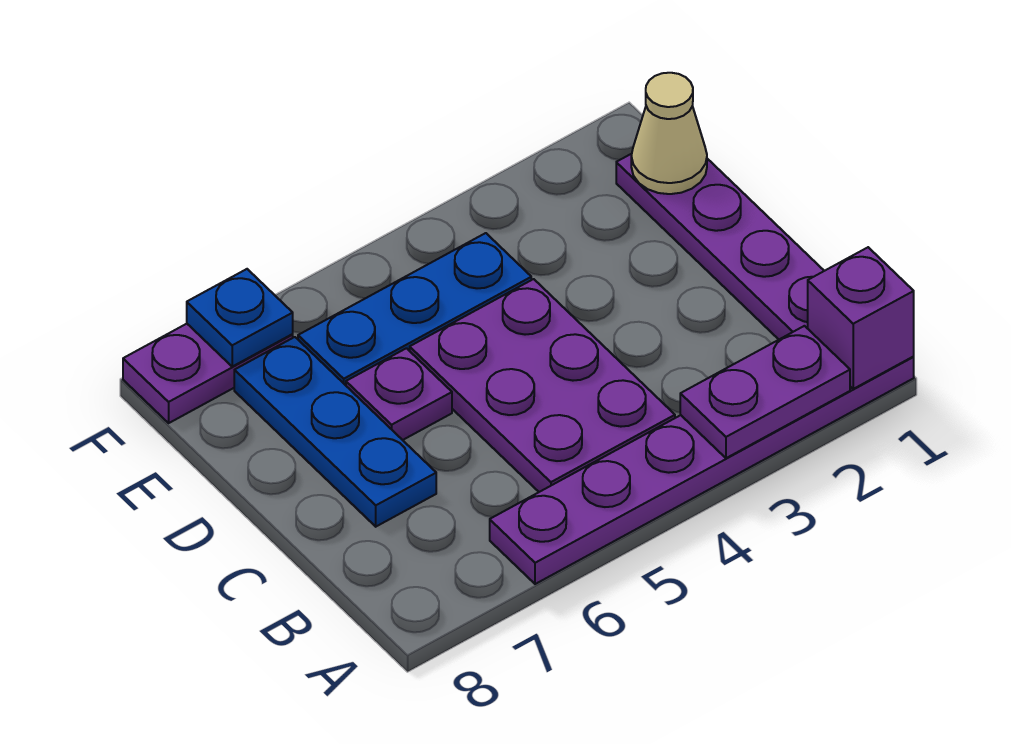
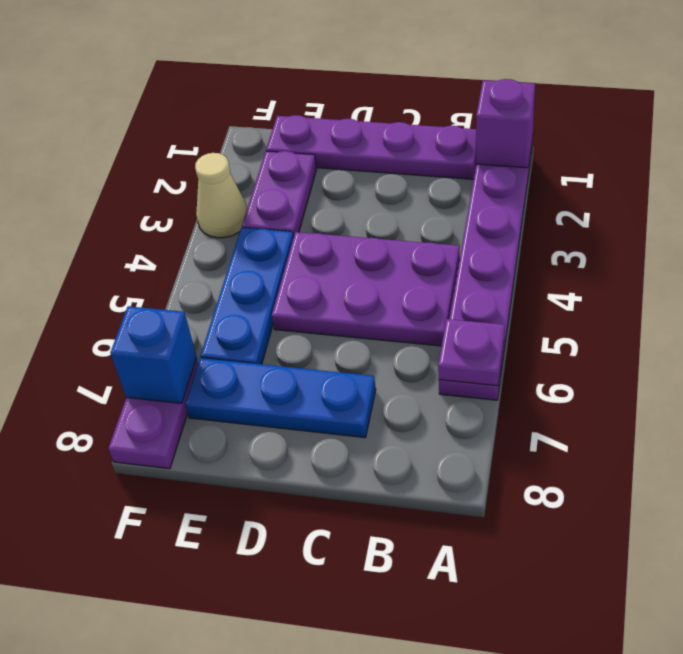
purple plate A2:A3 level 2 -> purple plate E2:E3 level 1
purple plate D6 level 1 -> purple plate A6 level 2
tan cone E1 level 2 -> tan cone F3 level 1
blue plate F7 level 2 -> blue brick F7 level 2

